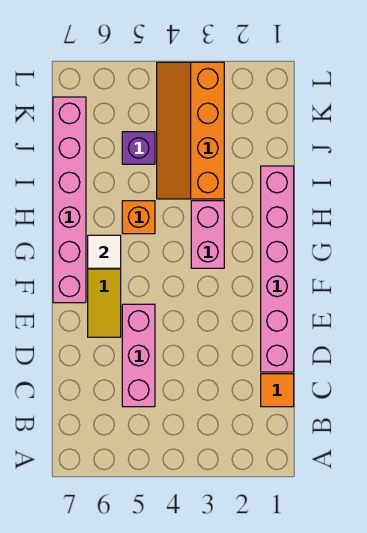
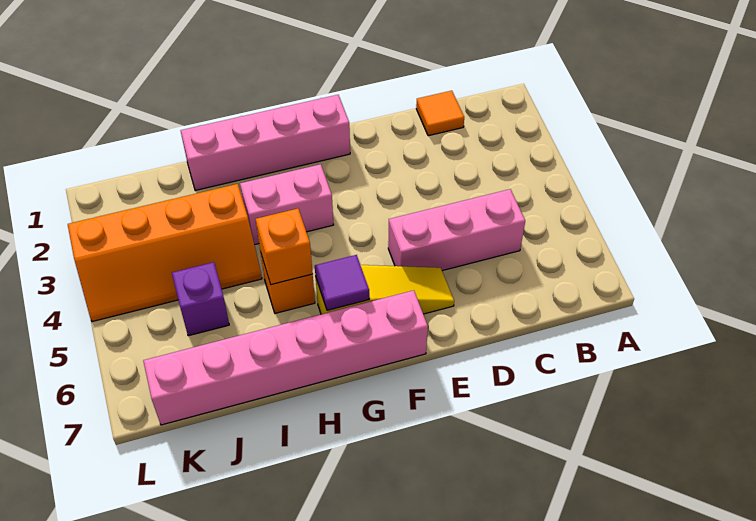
pink brick D1:I1 level 1 -> pink brick F1:I1 level 1
white tile G6 level 2 -> purple tile G6 level 2
none -> orange brick H5 level 2

